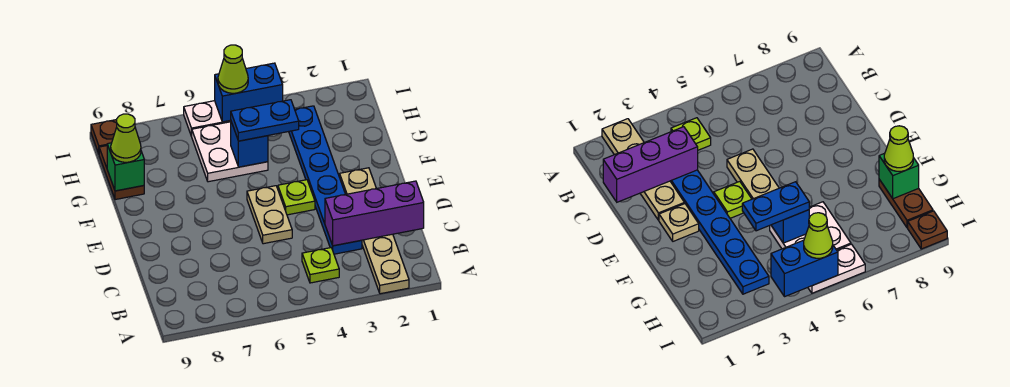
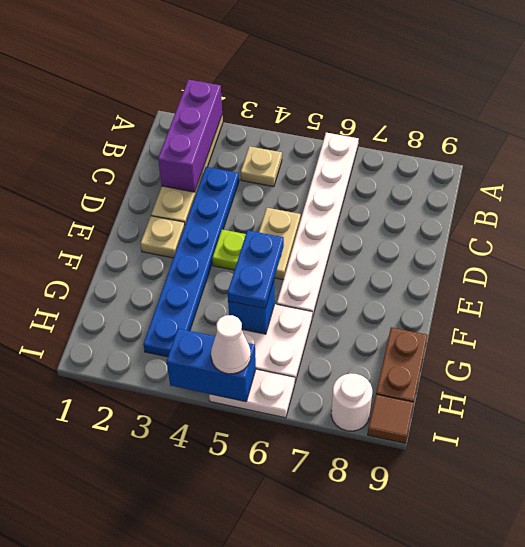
none -> white plate A6:F6 level 1
lime plate B4 level 1 -> tan plate B4 level 1
purple brick C1:C3 level 2 -> purple brick A2:C2 level 2
blue plate G4:G5 level 3 -> blue plate F5:G5 level 3
green brick G9 level 2 -> none
lime cone G9 level 3 -> none
lime cone I5 level 3 -> white cone I5 level 3
none -> white round brick I8 level 1
brown plate I9 level 1 -> brown tile I9 level 1

